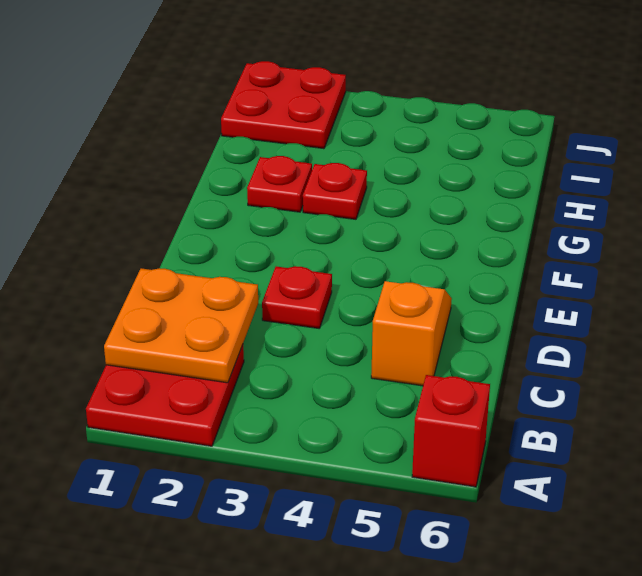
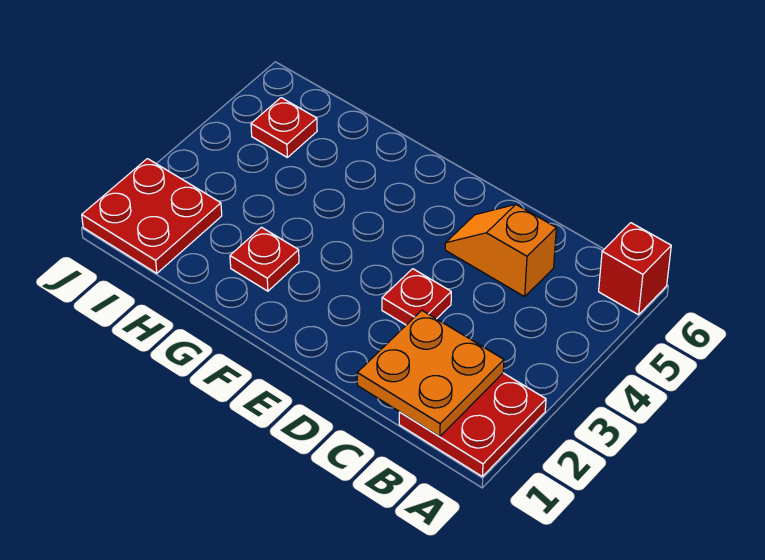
red plate G3 level 1 -> red plate I5 level 1

